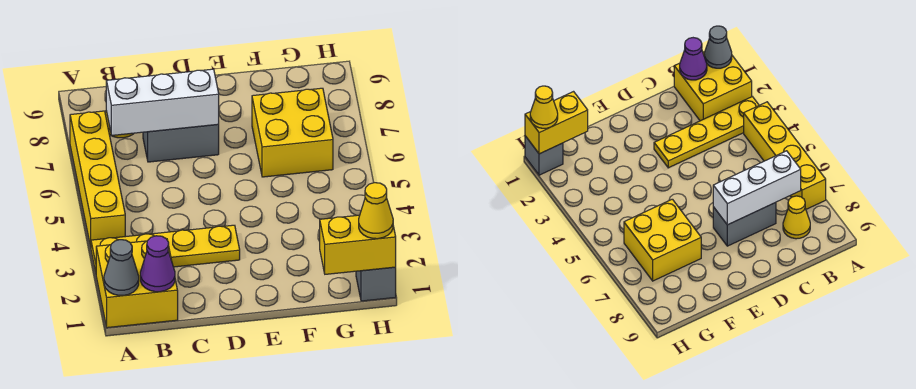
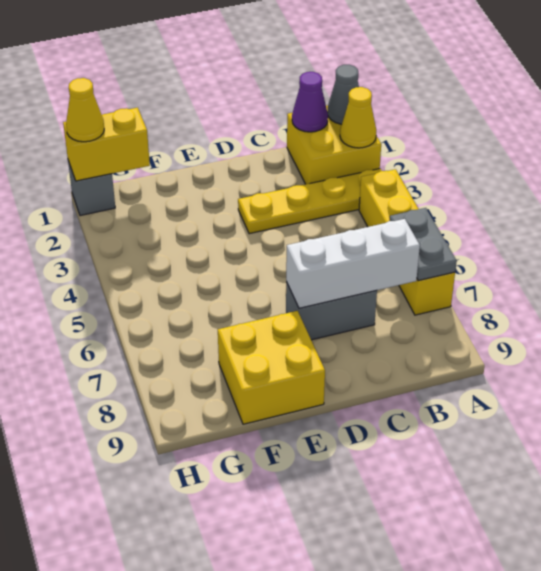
none -> grey plate A6:A7 level 2
yellow cone B8 level 1 -> yellow cone A2 level 2
yellow brick F6:G7 level 1 -> yellow brick E8:F9 level 1

